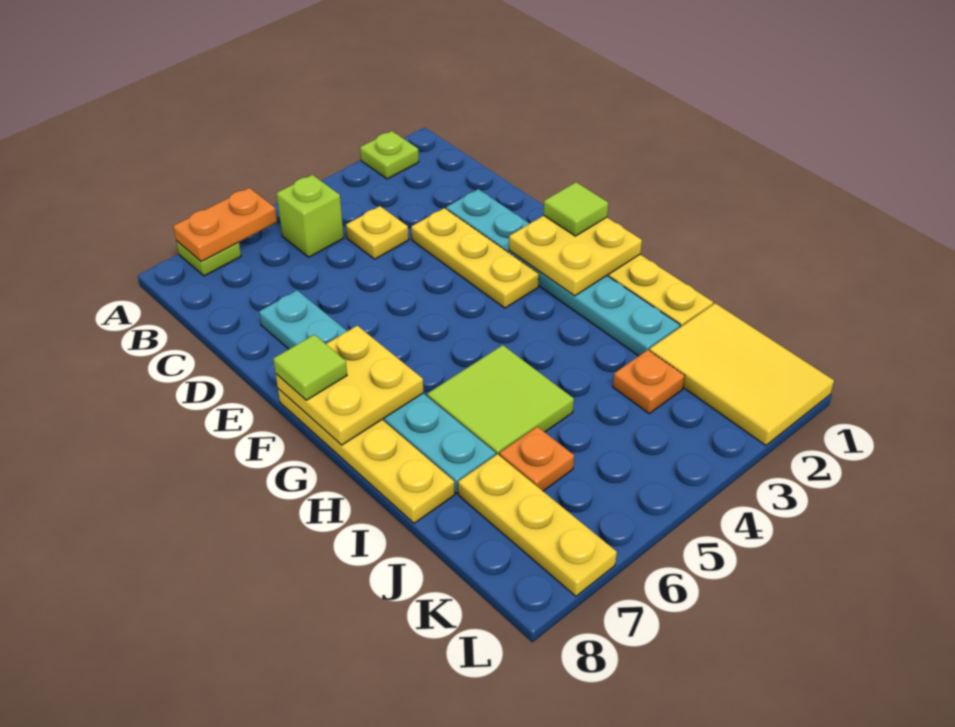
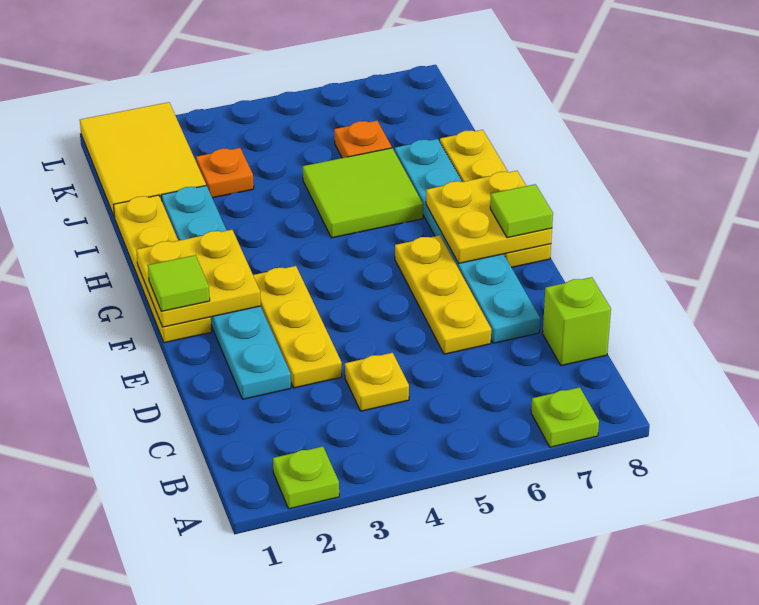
orange plate A6:A7 level 2 -> none
lime brick B5 level 1 -> lime brick C8 level 1
yellow plate J7:L7 level 1 -> yellow plate D6:F6 level 1

